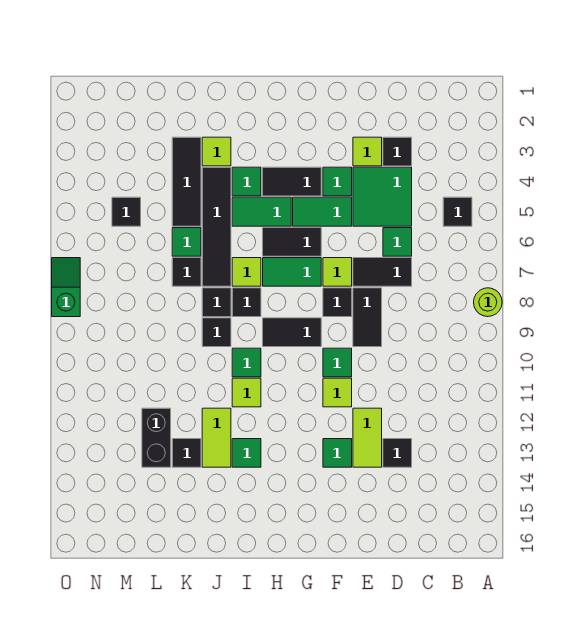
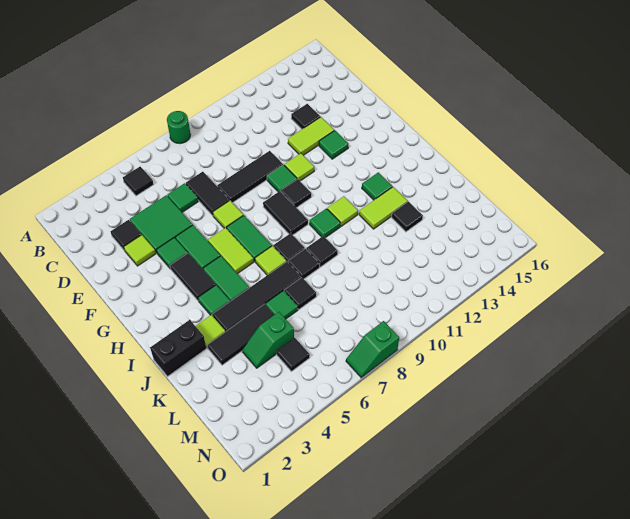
lime round brick A8 level 1 -> green round brick A8 level 1
black tile E8:E9 level 1 -> black tile E8:E10 level 1
black tile F8 level 1 -> black tile G10 level 1
black tile G6:H6 level 1 -> lime tile G6:H6 level 1
none -> green slope L4:L5 level 1 top 5
black brick L12:L13 level 1 -> black brick J1:J2 level 1

